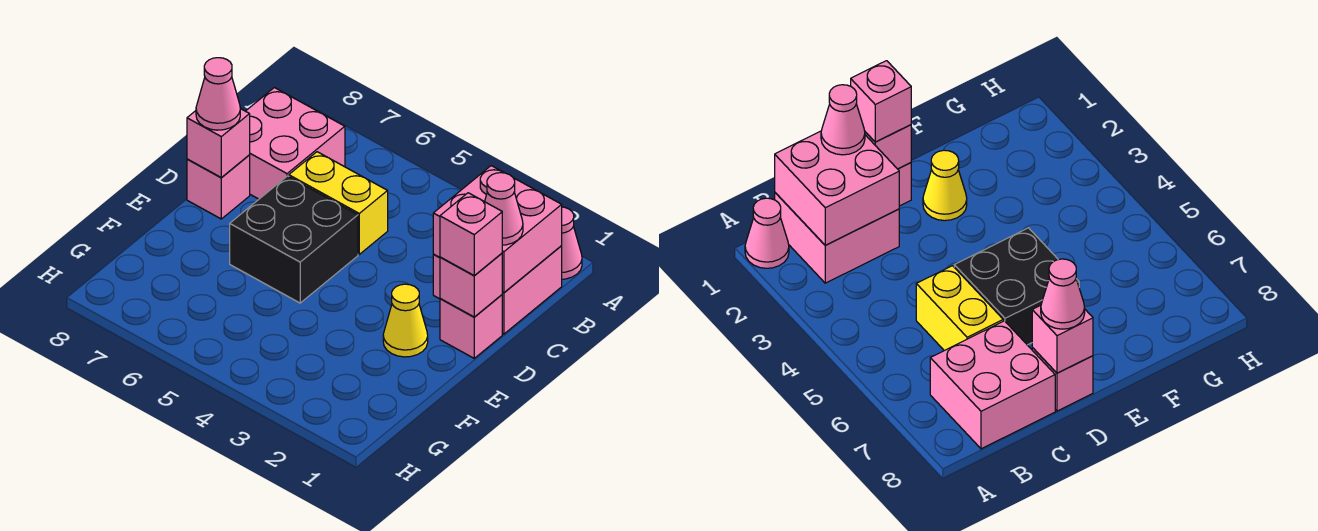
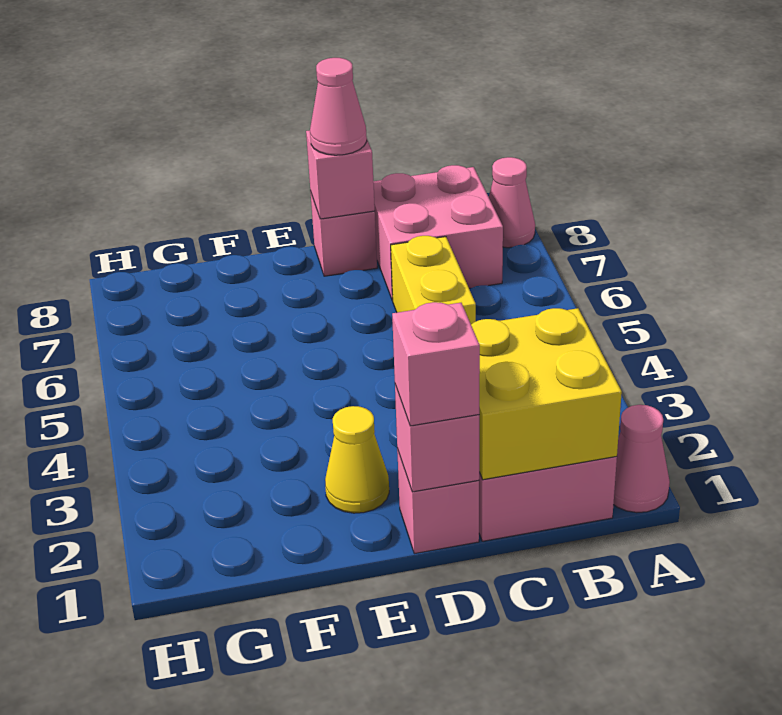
pink brick B1:C2 level 2 -> yellow brick B1:C2 level 2
pink cone C1 level 3 -> pink cone A8 level 1
black brick D5:E6 level 1 -> none

